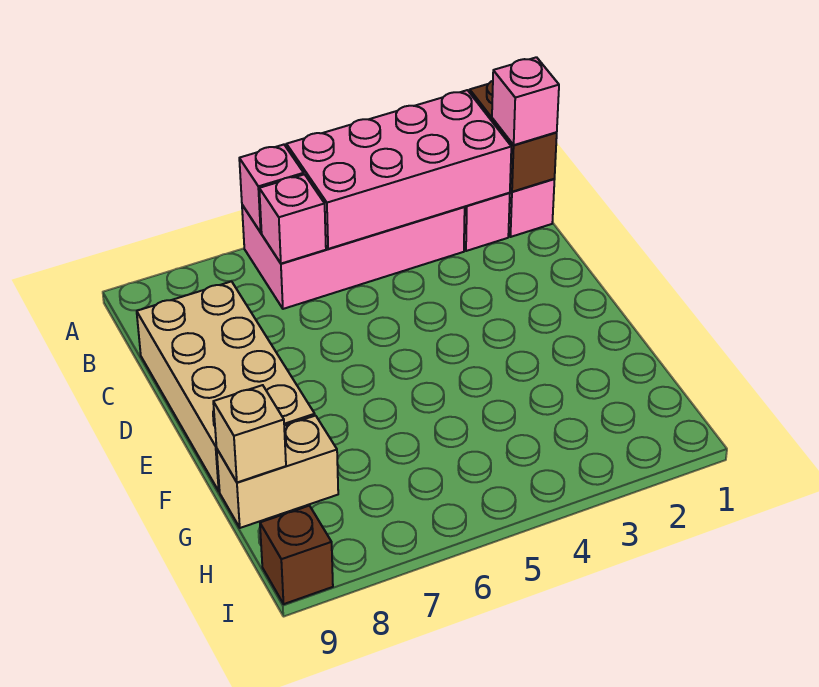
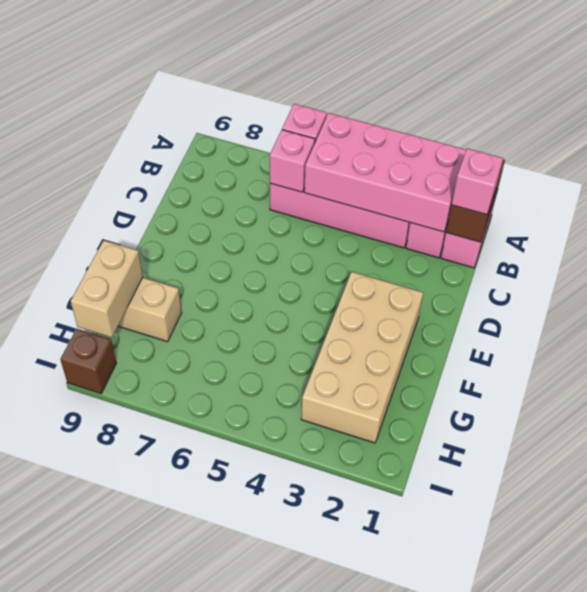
tan brick C8:F9 level 1 -> tan brick E2:H3 level 1
tan brick G9 level 2 -> tan brick G9:H9 level 2

